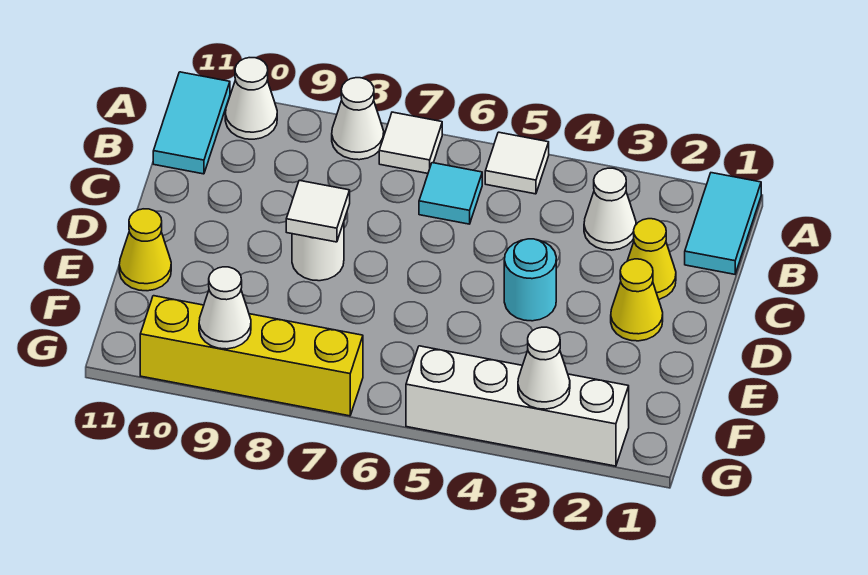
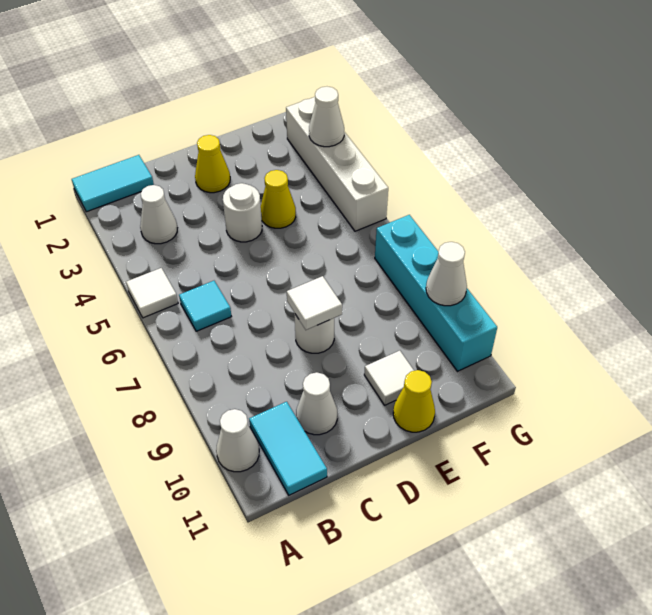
white tile A7 level 1 -> white tile E10 level 1
white cone A8 level 1 -> white cone C10 level 1
cyan tile A11:B11 level 1 -> cyan tile B10:B11 level 1
yellow cone C2 level 1 -> yellow cone E4 level 1
cyan round brick D4 level 1 -> white round brick D4 level 1
yellow brick G7:G10 level 1 -> cyan brick G7:G10 level 1

